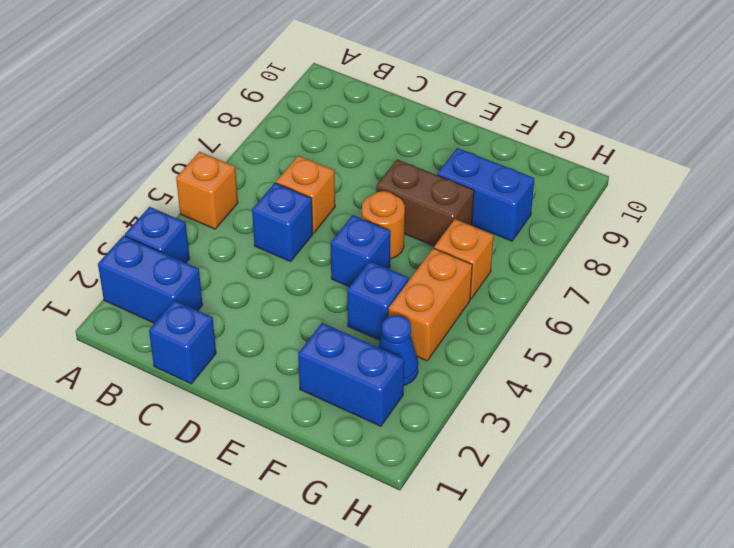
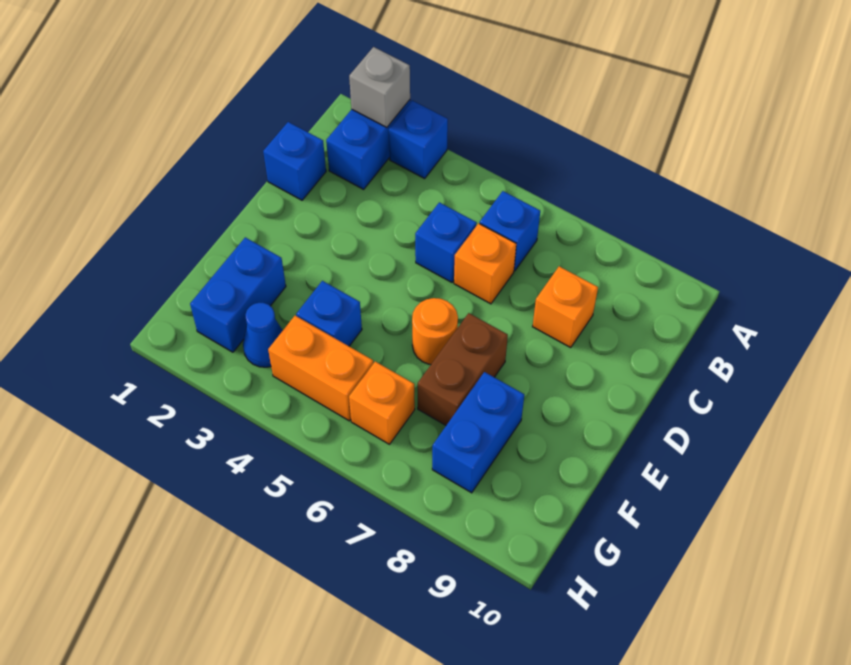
none -> grey brick A2 level 2
orange brick A5 level 1 -> orange brick C8 level 1
blue brick E5 level 1 -> blue brick B6 level 1

